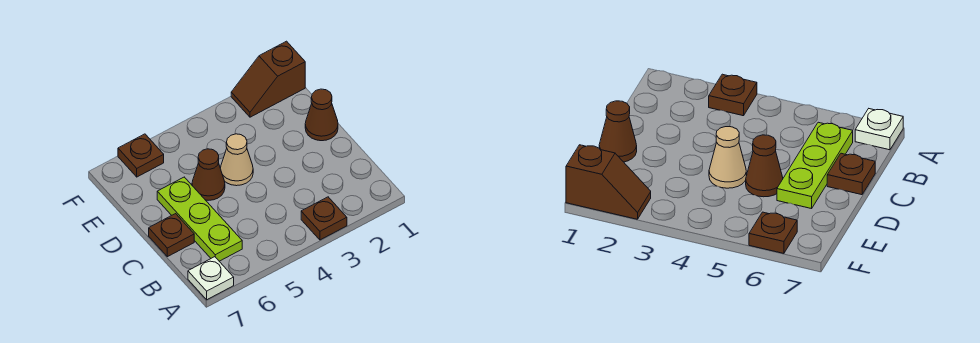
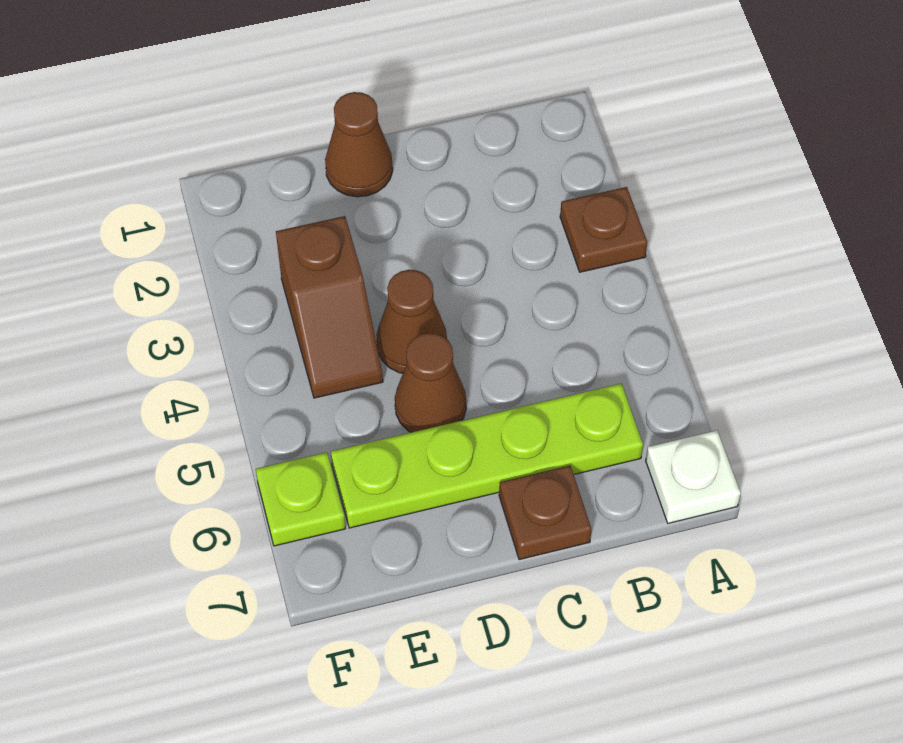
lime plate B6:D6 level 1 -> lime plate B6:E6 level 1
tan cone D4 level 1 -> brown cone D4 level 1
brown slope F1:F2 level 1 top 1 -> brown slope E3:E4 level 1 top 3
brown plate F6 level 1 -> lime plate F6 level 1

